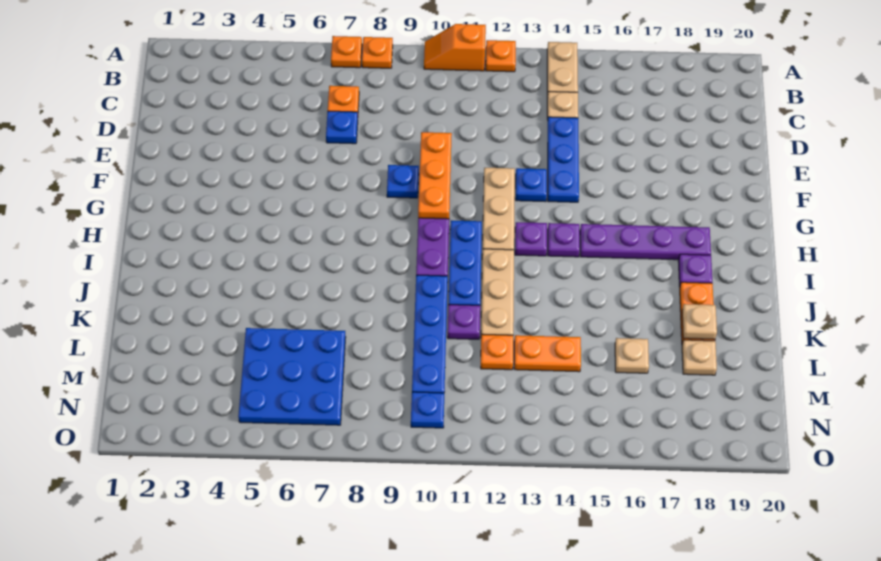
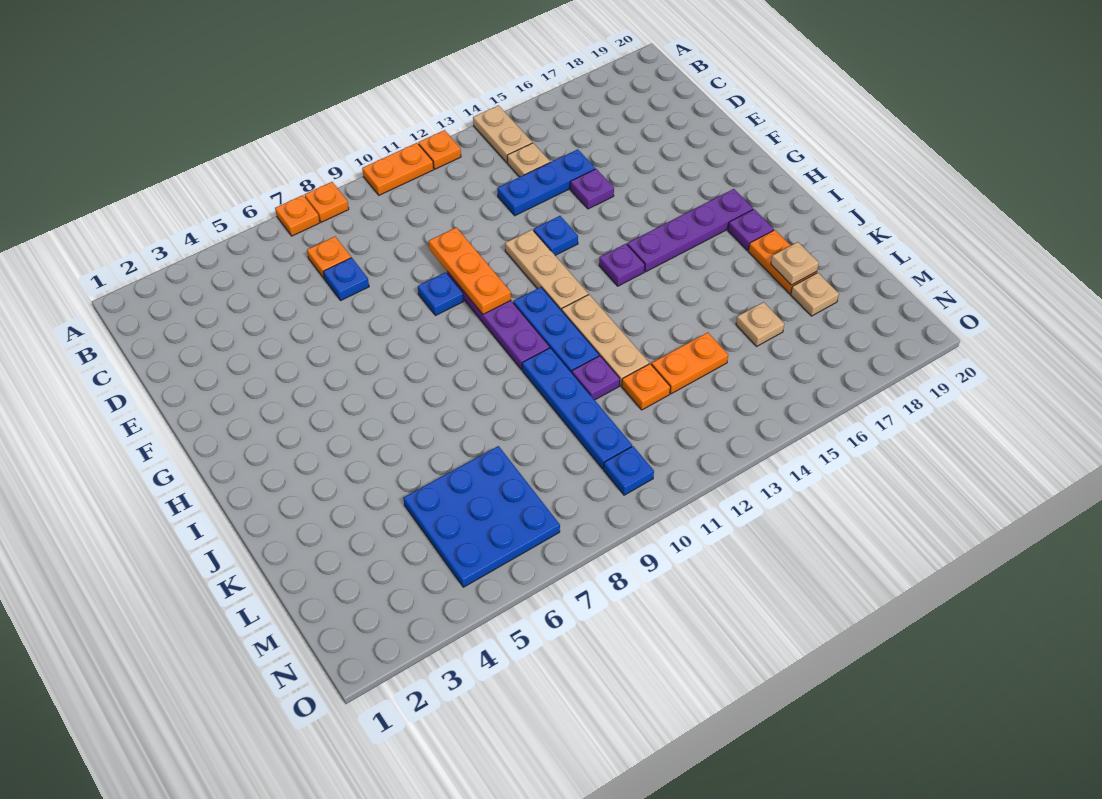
orange slope A10:A11 level 1 top 11 -> orange plate A10:A11 level 1
blue plate D14:F14 level 1 -> blue plate D13:D15 level 1
purple plate H13 level 1 -> purple plate E15 level 1

